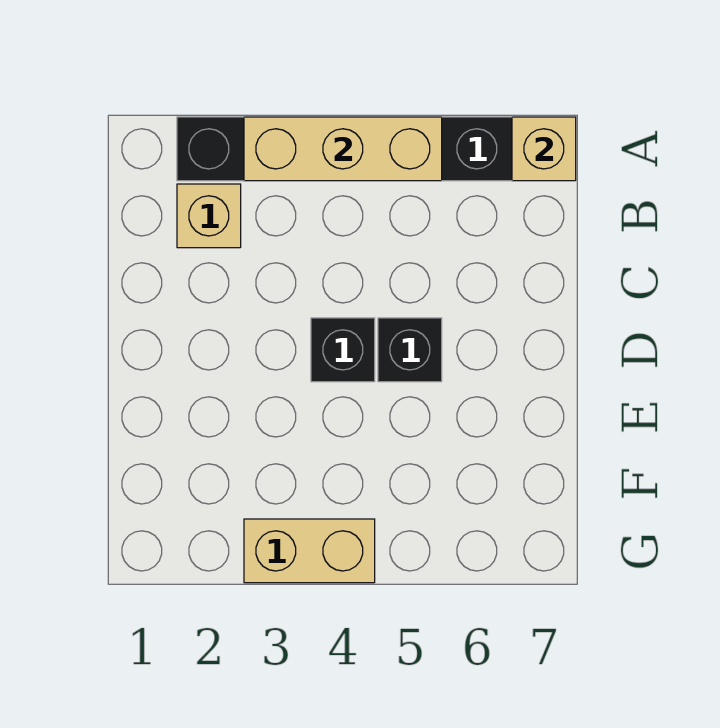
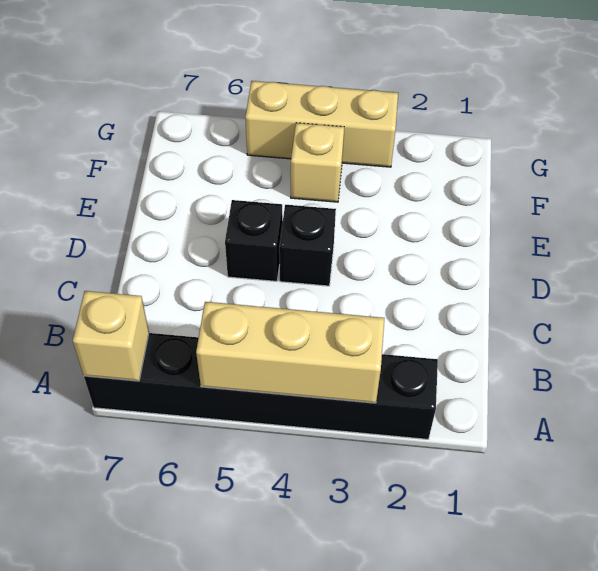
tan brick B2 level 1 -> tan brick F4 level 1
tan brick G3:G4 level 1 -> tan brick G3:G5 level 1

